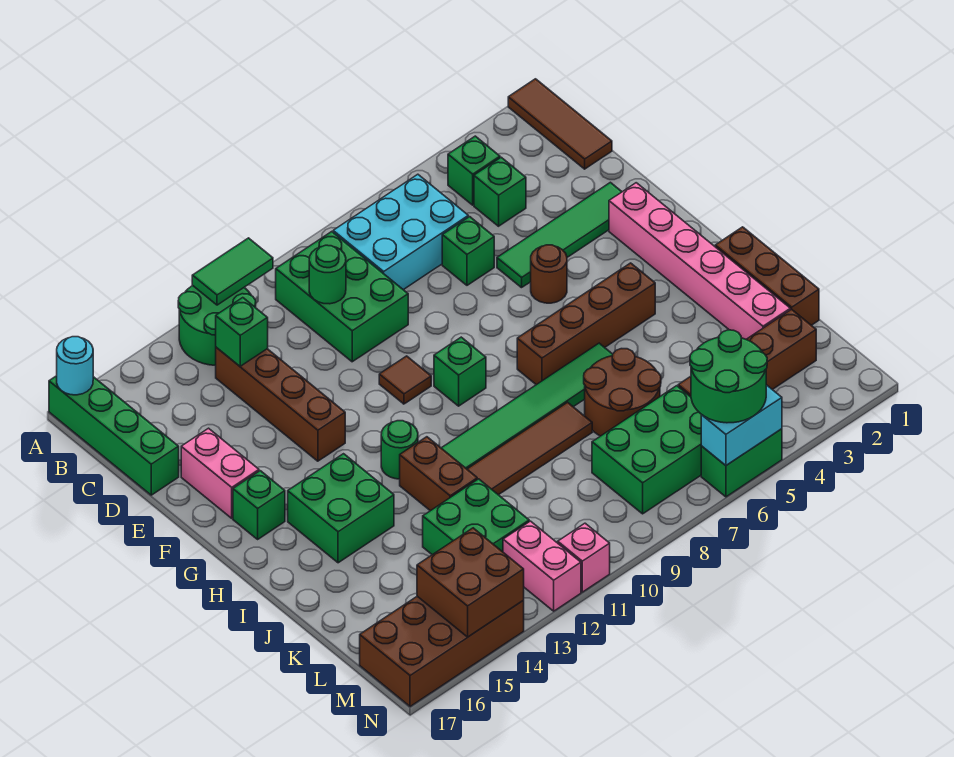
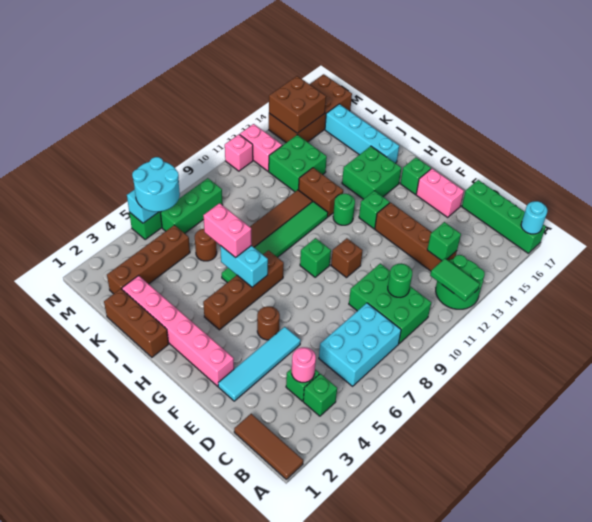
green tile A11:A12 level 2 -> green tile A12:B12 level 2
none -> pink round brick C4 level 2
green brick D6 level 1 -> green brick G13 level 1
green tile E2:E5 level 1 -> cyan tile E2:E5 level 1
brown tile F10 level 1 -> brown brick F10 level 1
none -> cyan brick H6:I6 level 2
none -> pink brick I6:J6 level 3
none -> cyan brick I16:L16 level 1
brown round brick J6:K7 level 1 -> brown round brick K6 level 1
green brick L6:M8 level 1 -> green brick M6:M8 level 1
green round brick M5:N6 level 3 -> cyan round brick M5:N6 level 3

